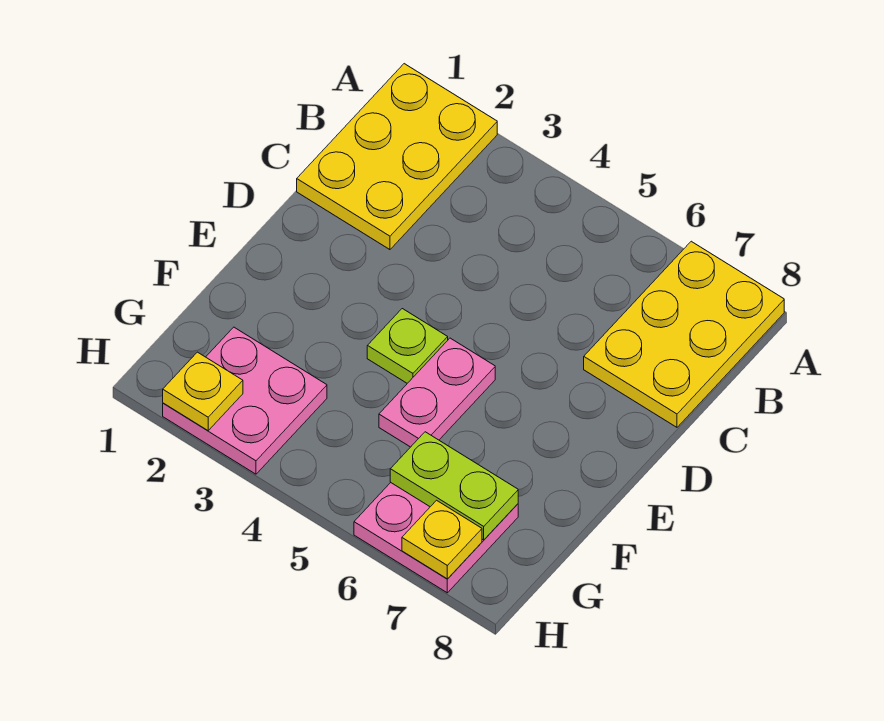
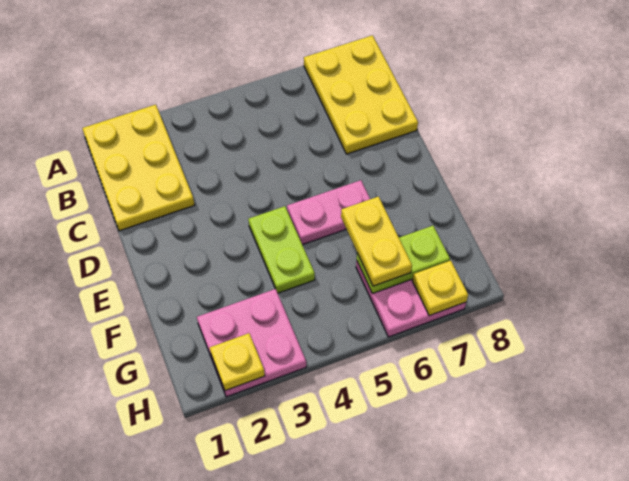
lime plate E4 level 1 -> lime plate E4:F4 level 1
pink plate E5:F5 level 1 -> pink plate E5:E6 level 1
none -> yellow plate F6:G6 level 3

